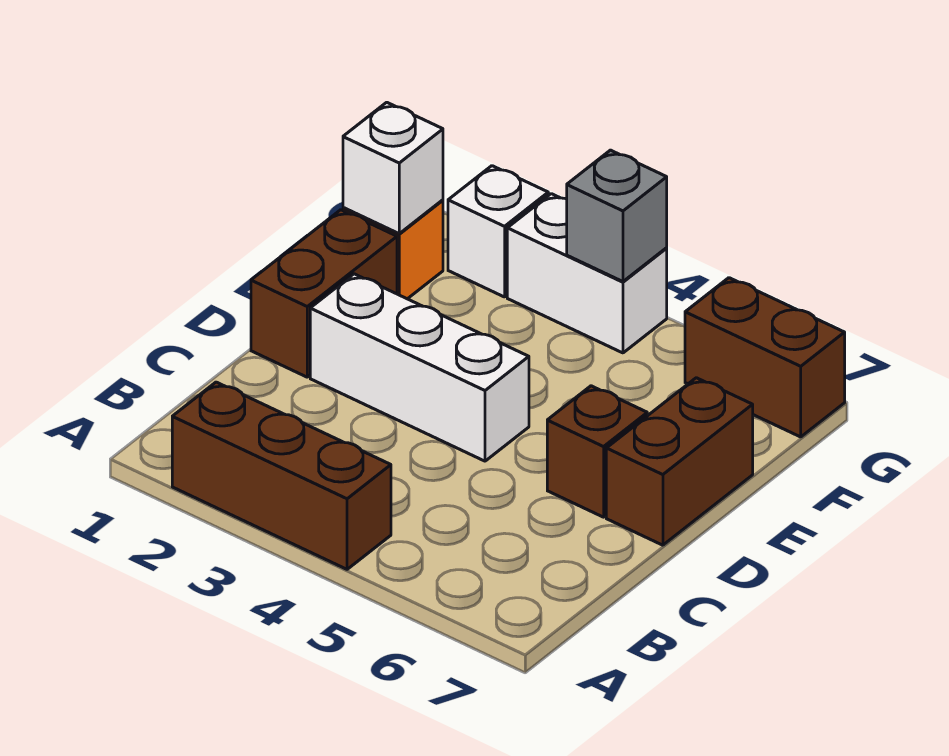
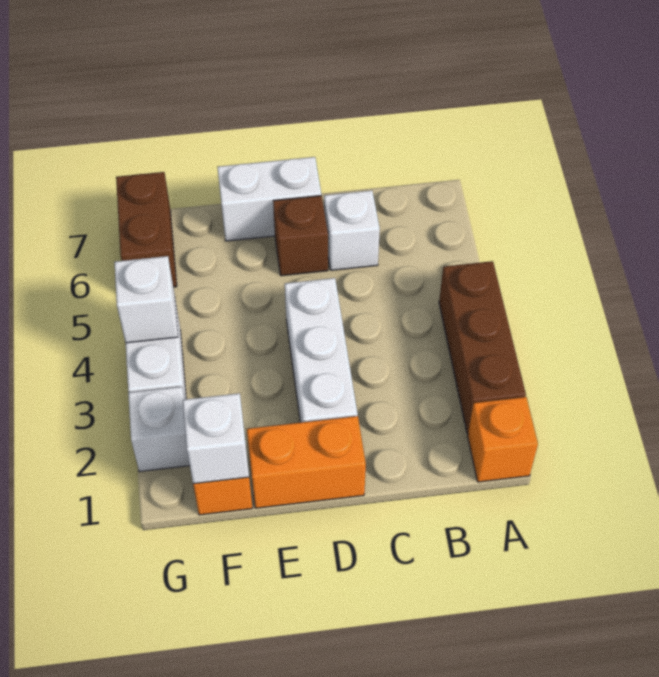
none -> orange brick A1 level 1
none -> white brick C6 level 1
brown brick D1:E1 level 1 -> orange brick D1:E1 level 1
brown brick D7:E7 level 1 -> white brick D7:E7 level 1
grey brick G4 level 2 -> white brick G4 level 2

